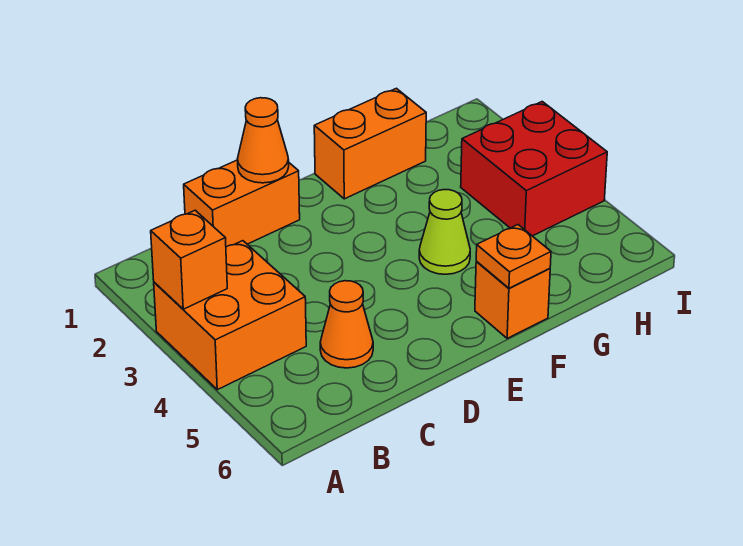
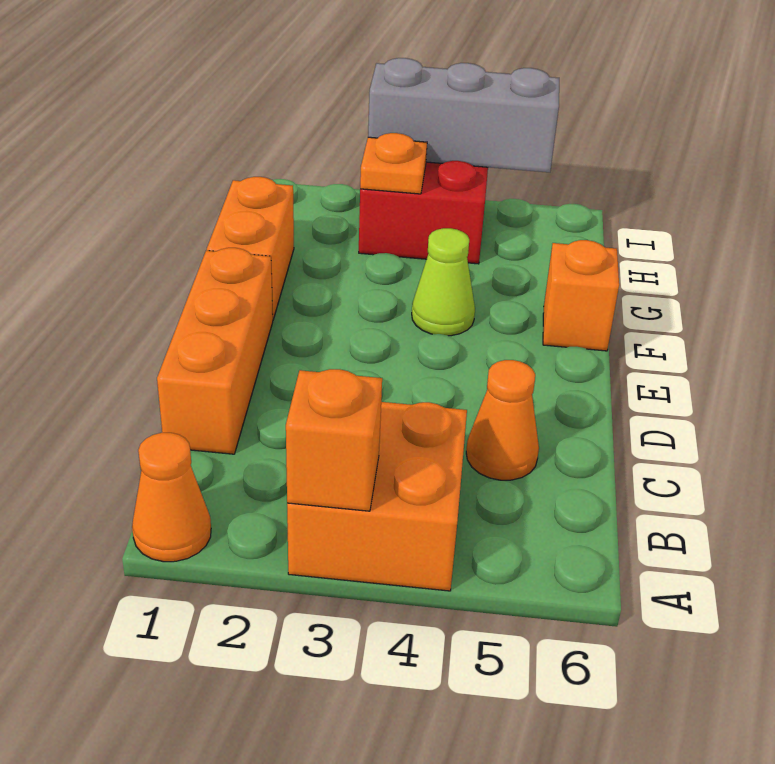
orange brick C1:D1 level 1 -> orange brick C1:E1 level 1
orange cone D1 level 2 -> orange cone A1 level 1
orange plate F6 level 2 -> orange plate H3 level 2
none -> grey brick I3:I5 level 2

